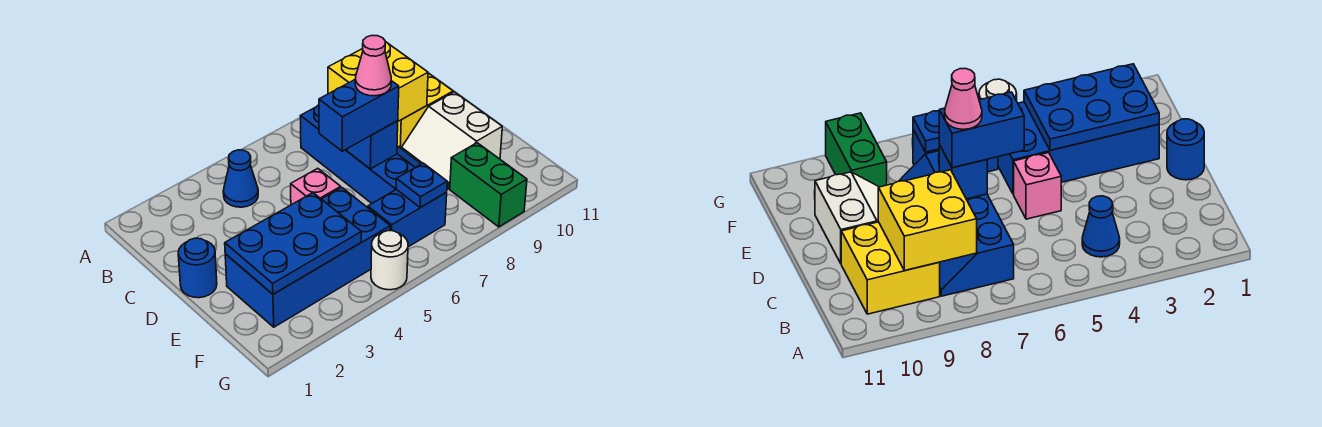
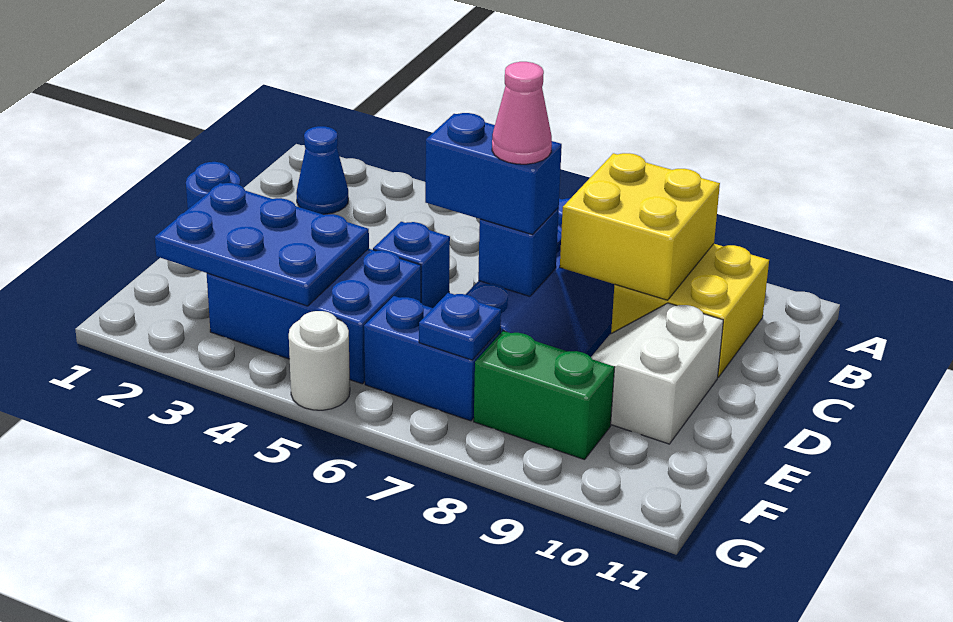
blue cone B4 level 1 -> blue cone B2 level 1
pink brick D5 level 1 -> blue brick D5 level 1
blue brick E2:F5 level 1 -> blue brick E3:F5 level 1
green brick F9:G9 level 1 -> green brick F8:F9 level 1

